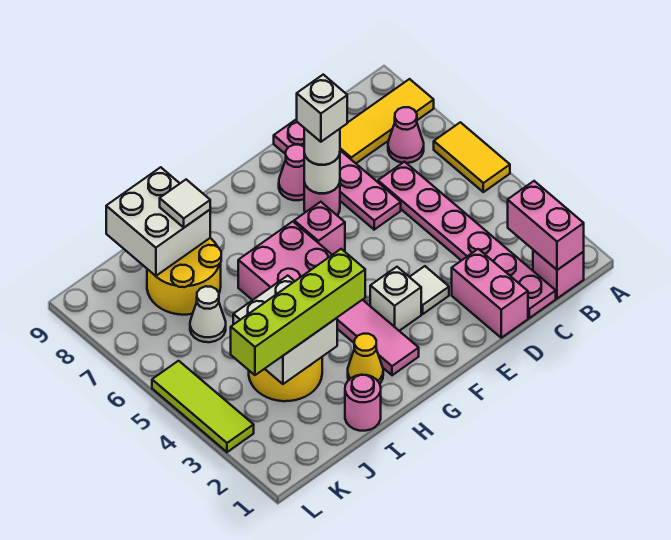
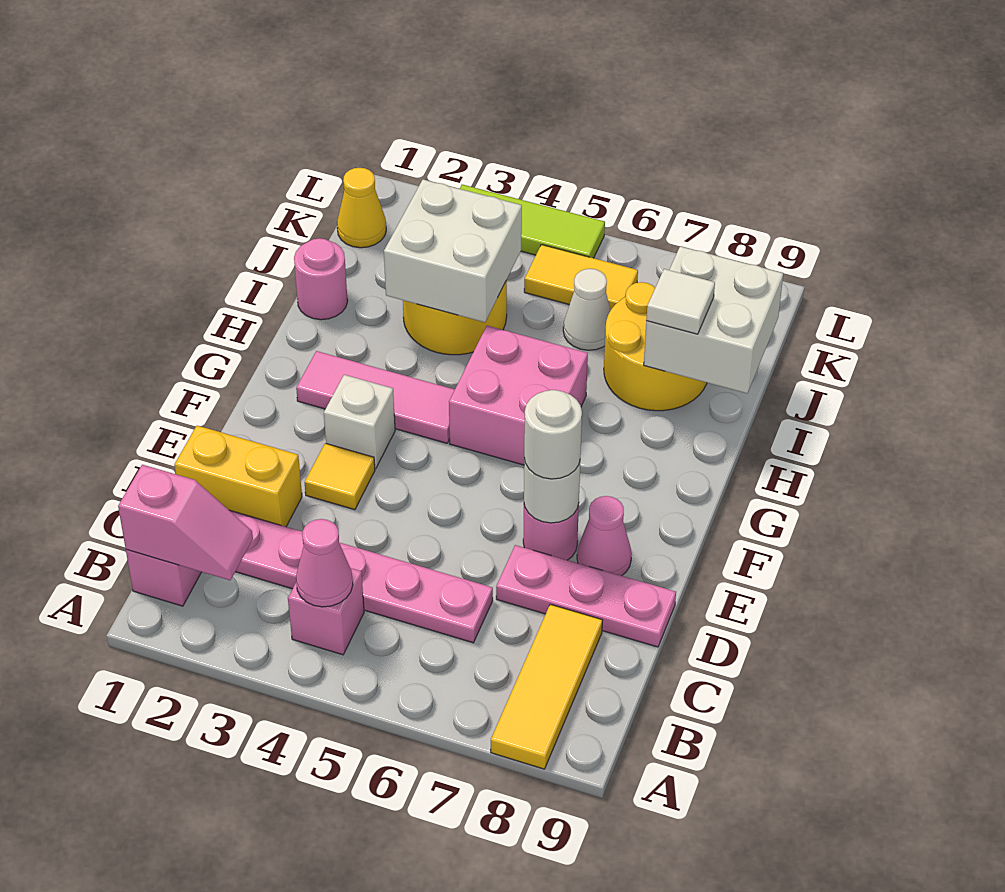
yellow tile A5:A6 level 1 -> yellow tile K5:K6 level 1
pink brick B1:B2 level 2 -> pink slope B1:B2 level 2 top 1
pink cone B7 level 1 -> pink cone B4 level 2
pink brick D1:D2 level 1 -> yellow brick D1:D2 level 1
pink plate D6:D9 level 1 -> pink plate D7:D9 level 1
white tile E3 level 1 -> yellow tile E3 level 1
white brick E7 level 4 -> none
pink brick F6 level 1 -> pink brick B4 level 1
yellow cone H2 level 1 -> yellow cone K1 level 1
lime brick H3:K3 level 3 -> none

